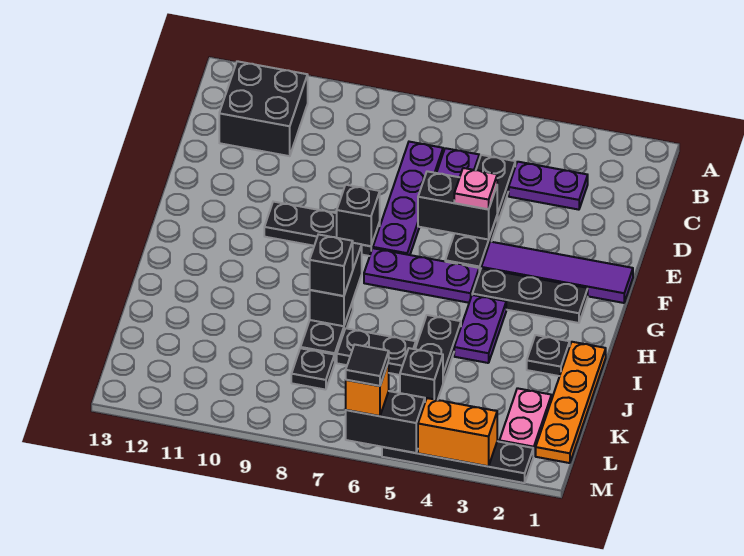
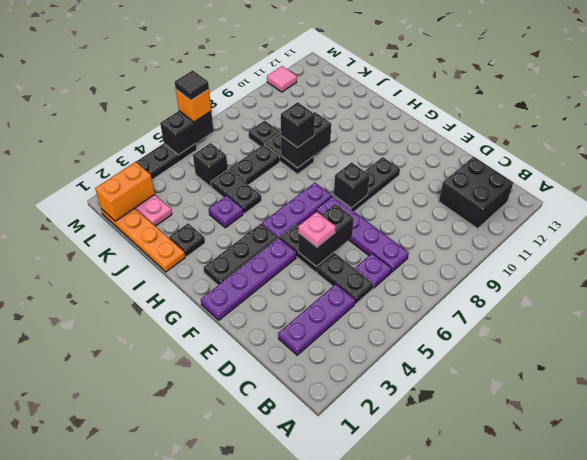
purple plate C3:C4 level 1 -> purple plate C2:C4 level 1
purple tile F1:F4 level 1 -> purple plate F1:F4 level 1
purple plate H4:I4 level 1 -> purple plate I4 level 1
black brick H8:I8 level 2 -> black brick I8:I9 level 2
orange brick M3:M4 level 2 -> orange brick L1:L2 level 2
none -> pink tile M11 level 1

